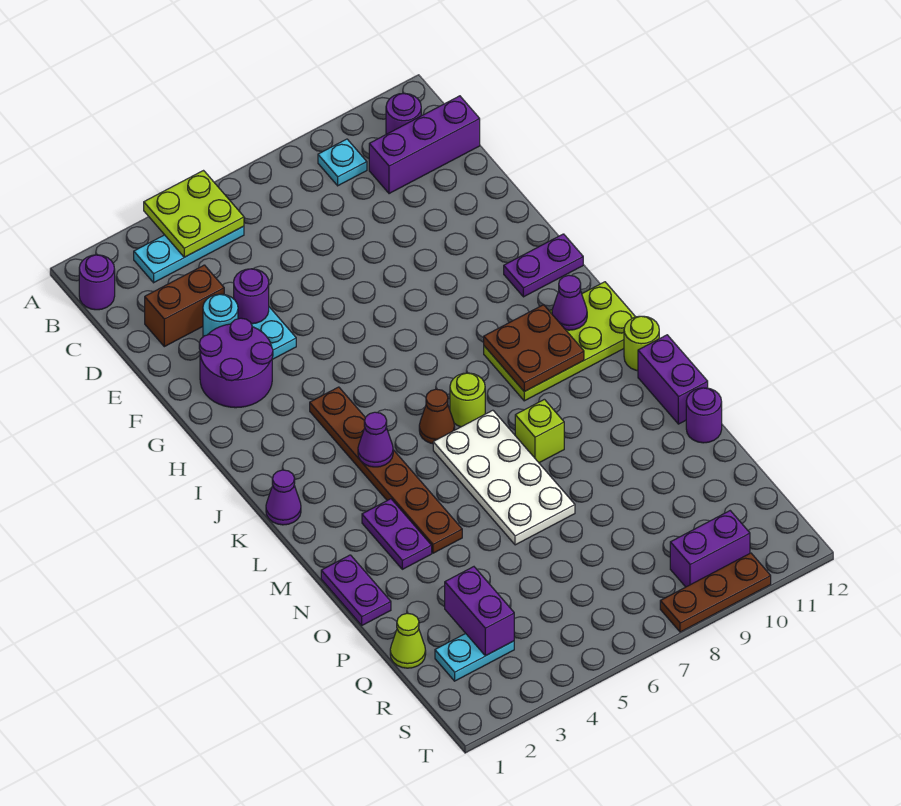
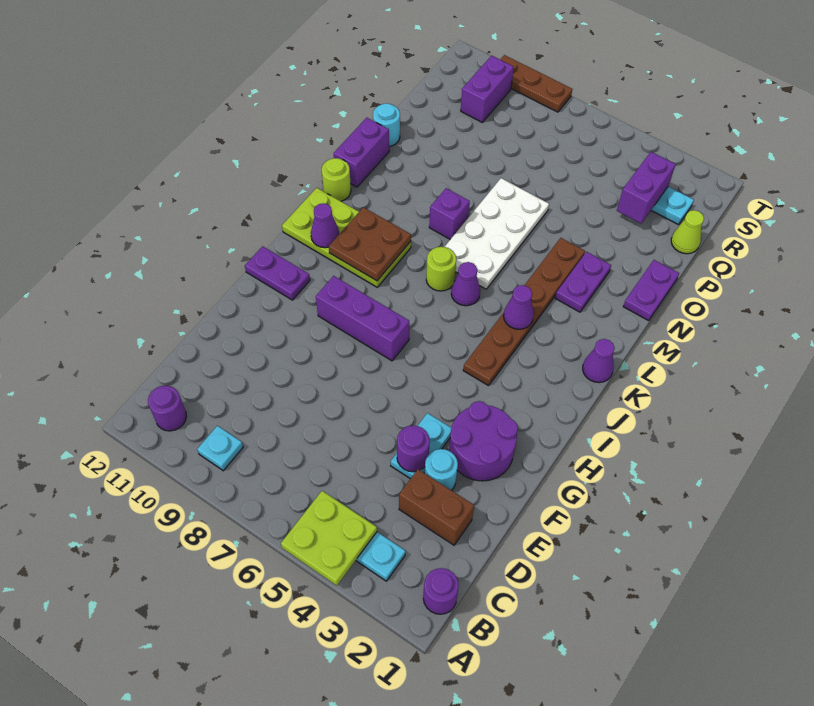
purple brick C10:C12 level 1 -> purple brick H7:H9 level 1
brown cone K6 level 1 -> purple cone K6 level 1
lime brick M8 level 1 -> purple brick M8 level 1
purple round brick O12 level 1 -> cyan round brick O12 level 1
purple brick S9:S10 level 1 -> purple brick R10:S10 level 1

